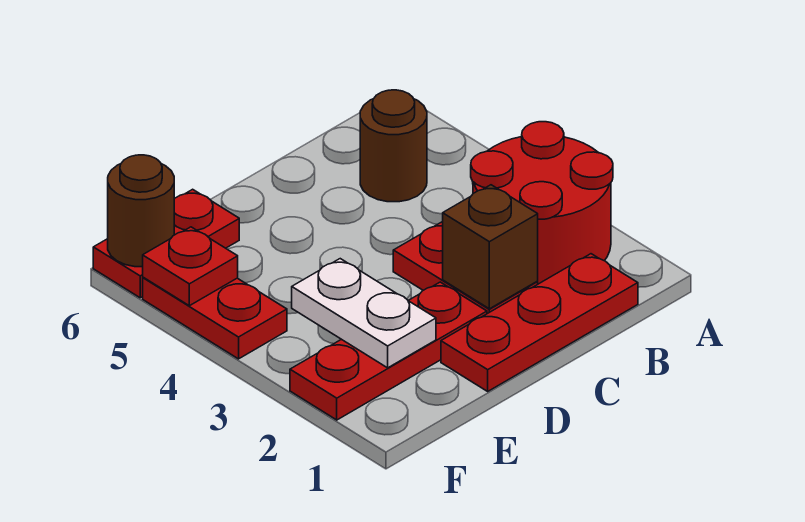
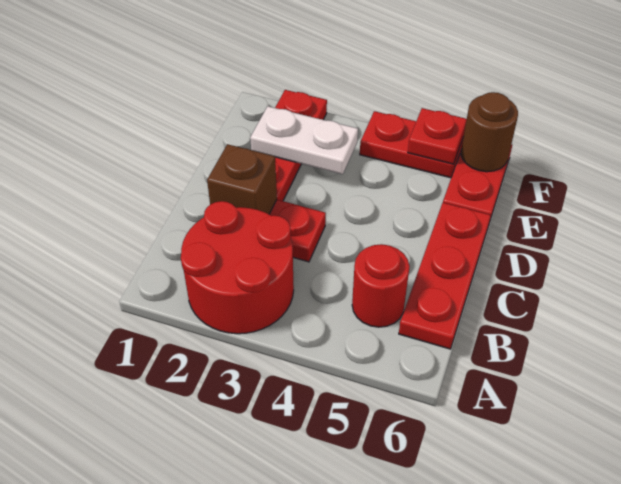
red plate B1:D1 level 1 -> red plate B6:D6 level 1
brown round brick B5 level 1 -> red round brick B5 level 1

